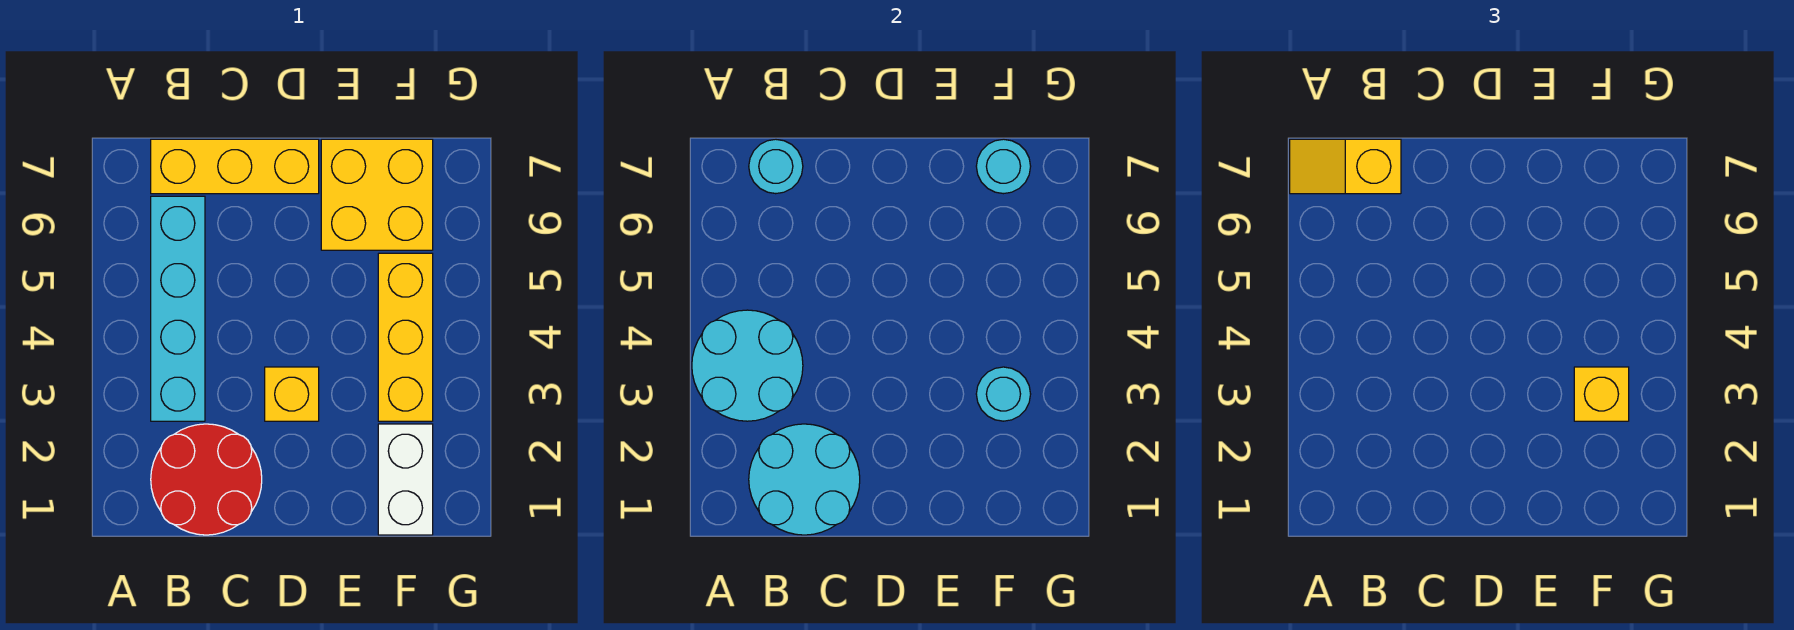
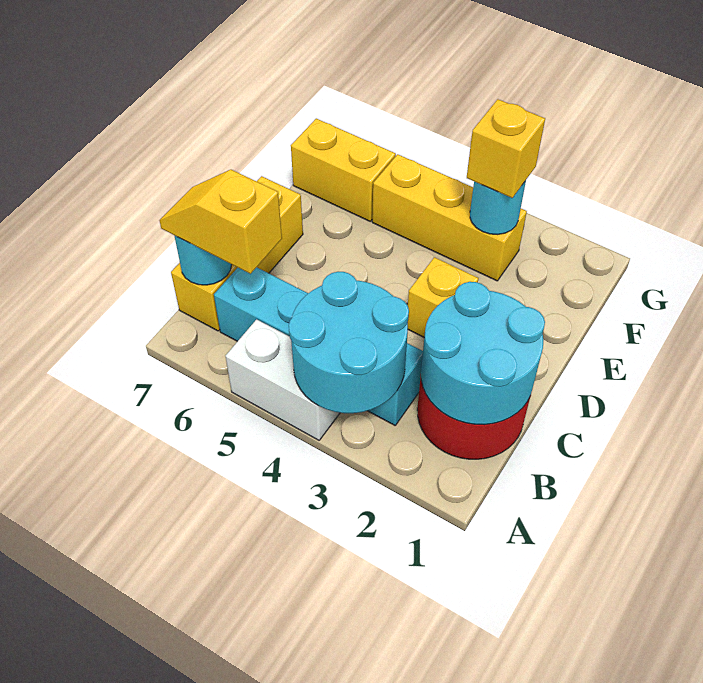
yellow slope A7:B7 level 3 top B -> yellow slope B6:B7 level 3 top 6
yellow brick E6:F7 level 1 -> yellow brick F6:F7 level 1
white brick F1:F2 level 1 -> white brick A4:A5 level 1
cyan round brick F7 level 2 -> none

